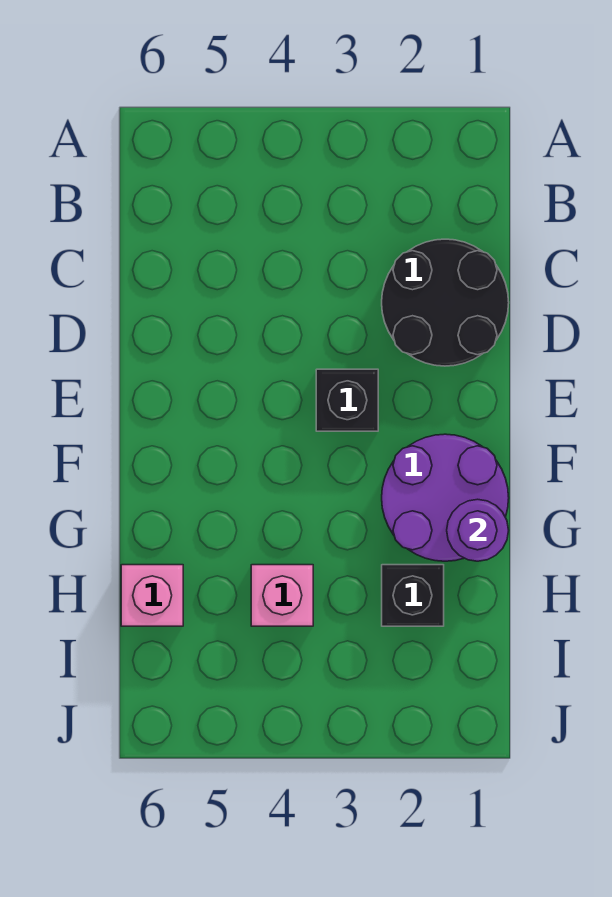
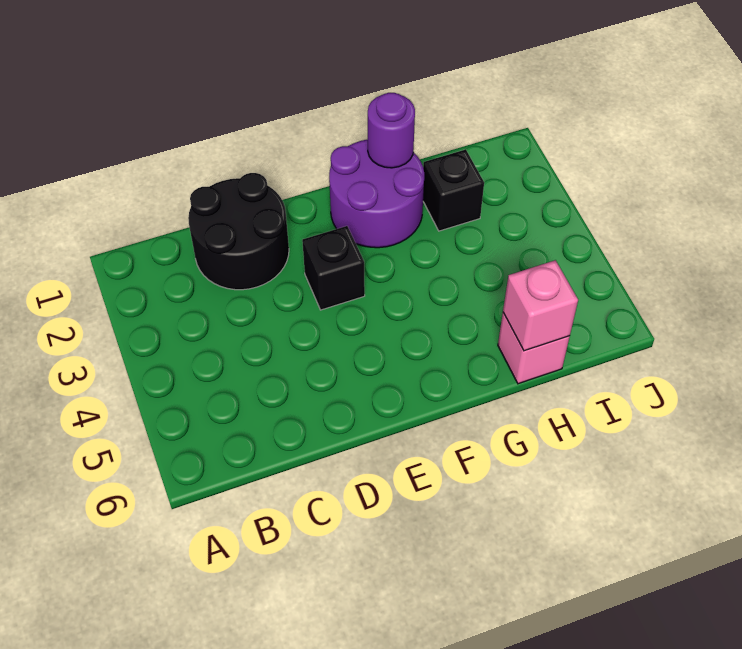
pink brick H4 level 1 -> pink brick H6 level 2

